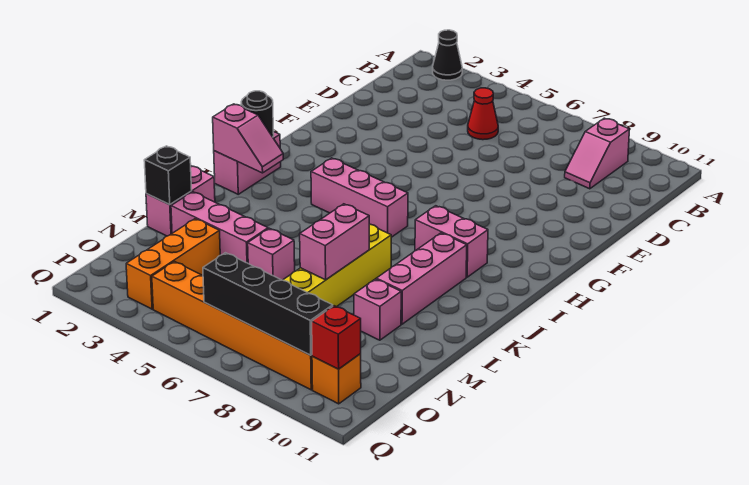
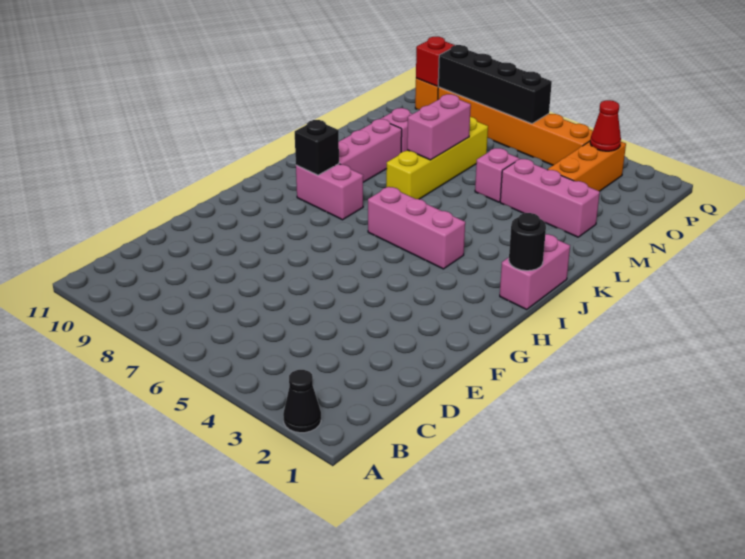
pink slope B9:C9 level 1 top B -> none
red cone C5 level 1 -> red cone P3 level 2
pink slope J1:J2 level 2 top 1 -> none
pink brick L1:M1 level 1 -> none
black brick M1 level 2 -> black brick I9 level 2

